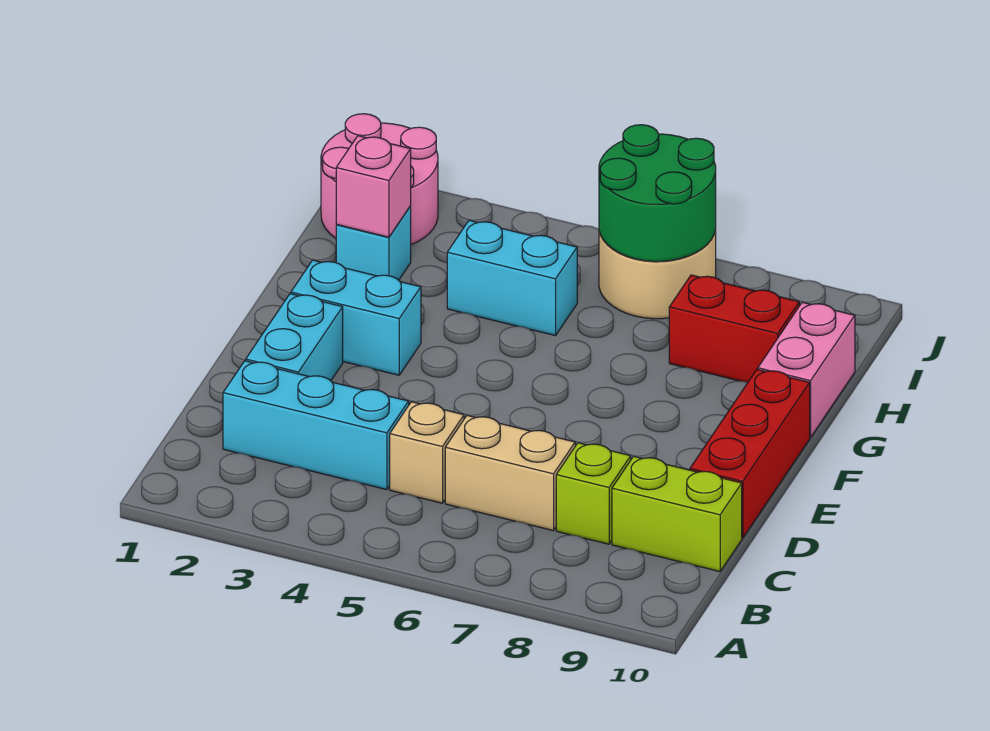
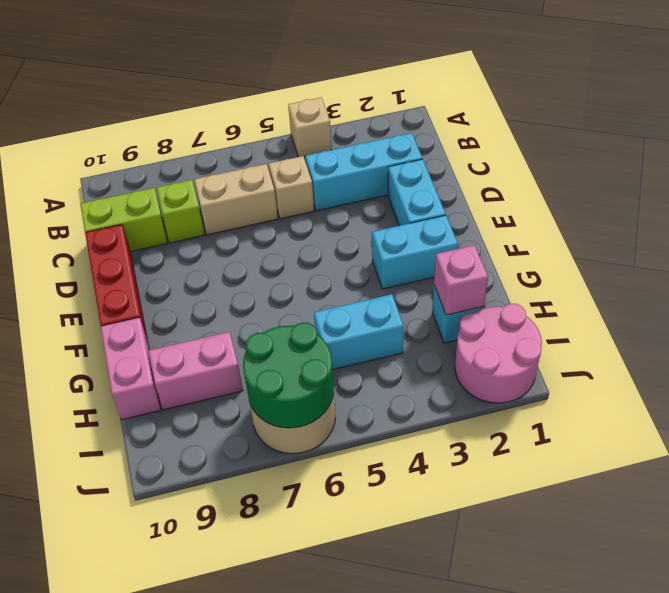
none -> tan brick A4 level 1
red brick H8:H9 level 1 -> pink brick H8:H9 level 1

